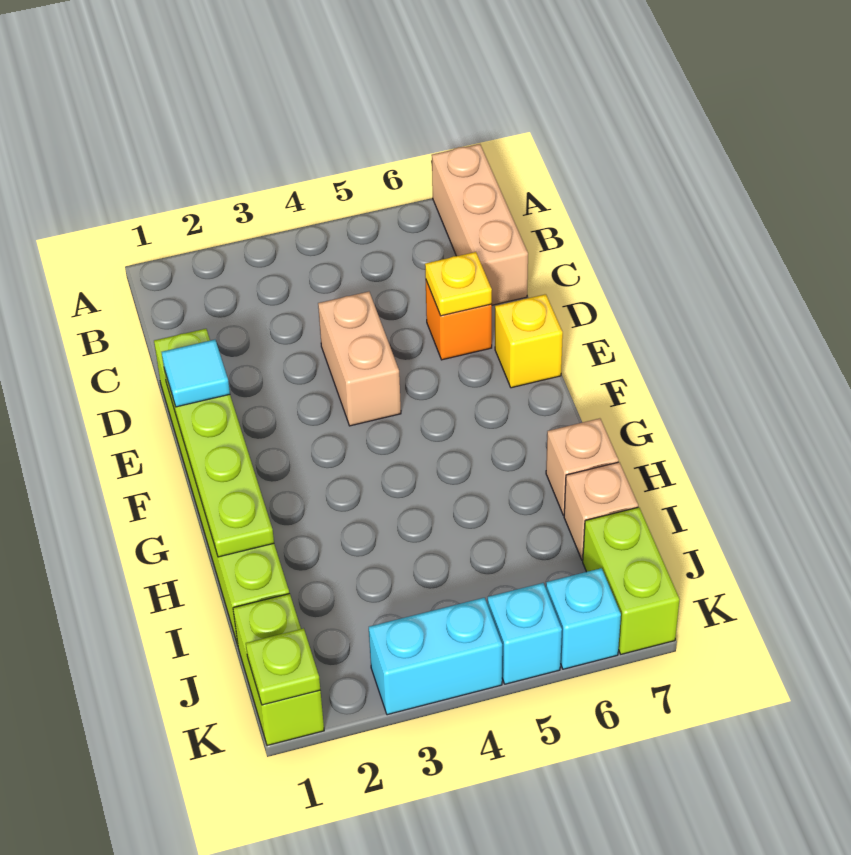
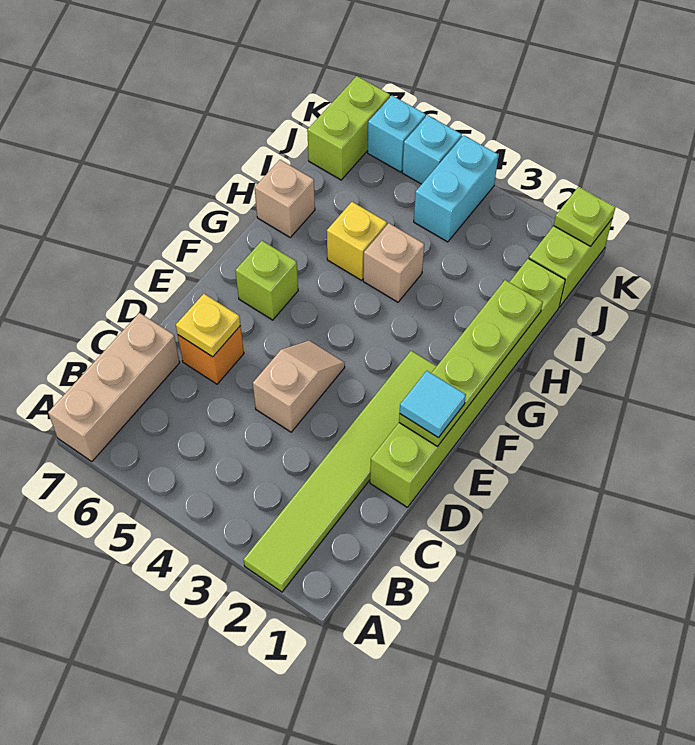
none -> lime tile A2:F2 level 1
tan brick D4:E4 level 1 -> tan slope D4:E4 level 1 top D
yellow brick E7 level 1 -> yellow brick H5 level 1
none -> lime brick F6 level 1
tan brick I7 level 1 -> tan brick H4 level 1
cyan brick K3:K4 level 1 -> cyan brick J4:K4 level 1

